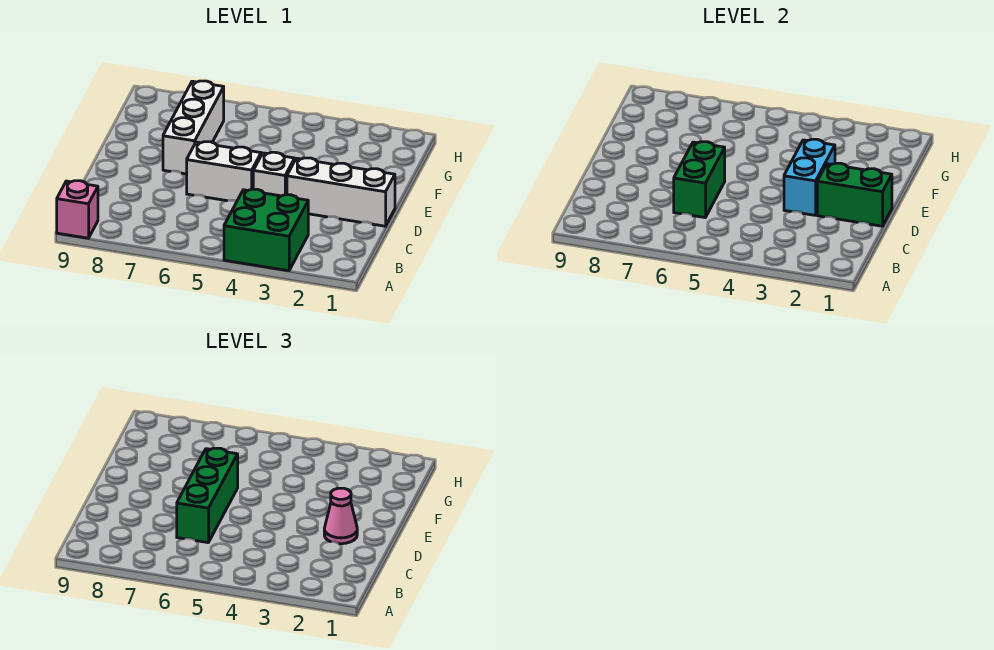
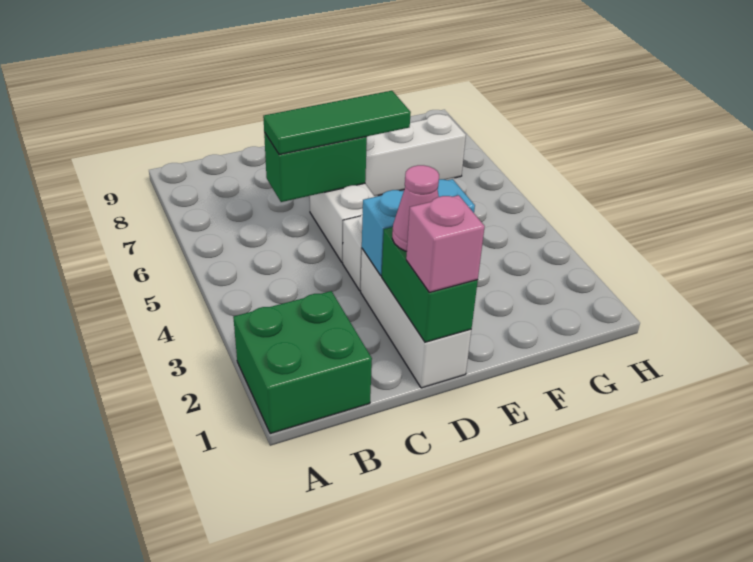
green brick A3:B4 level 1 -> green brick A1:B2 level 1
pink brick A9 level 1 -> pink brick D1 level 3
green brick C6:E6 level 3 -> green tile C6:E6 level 3

